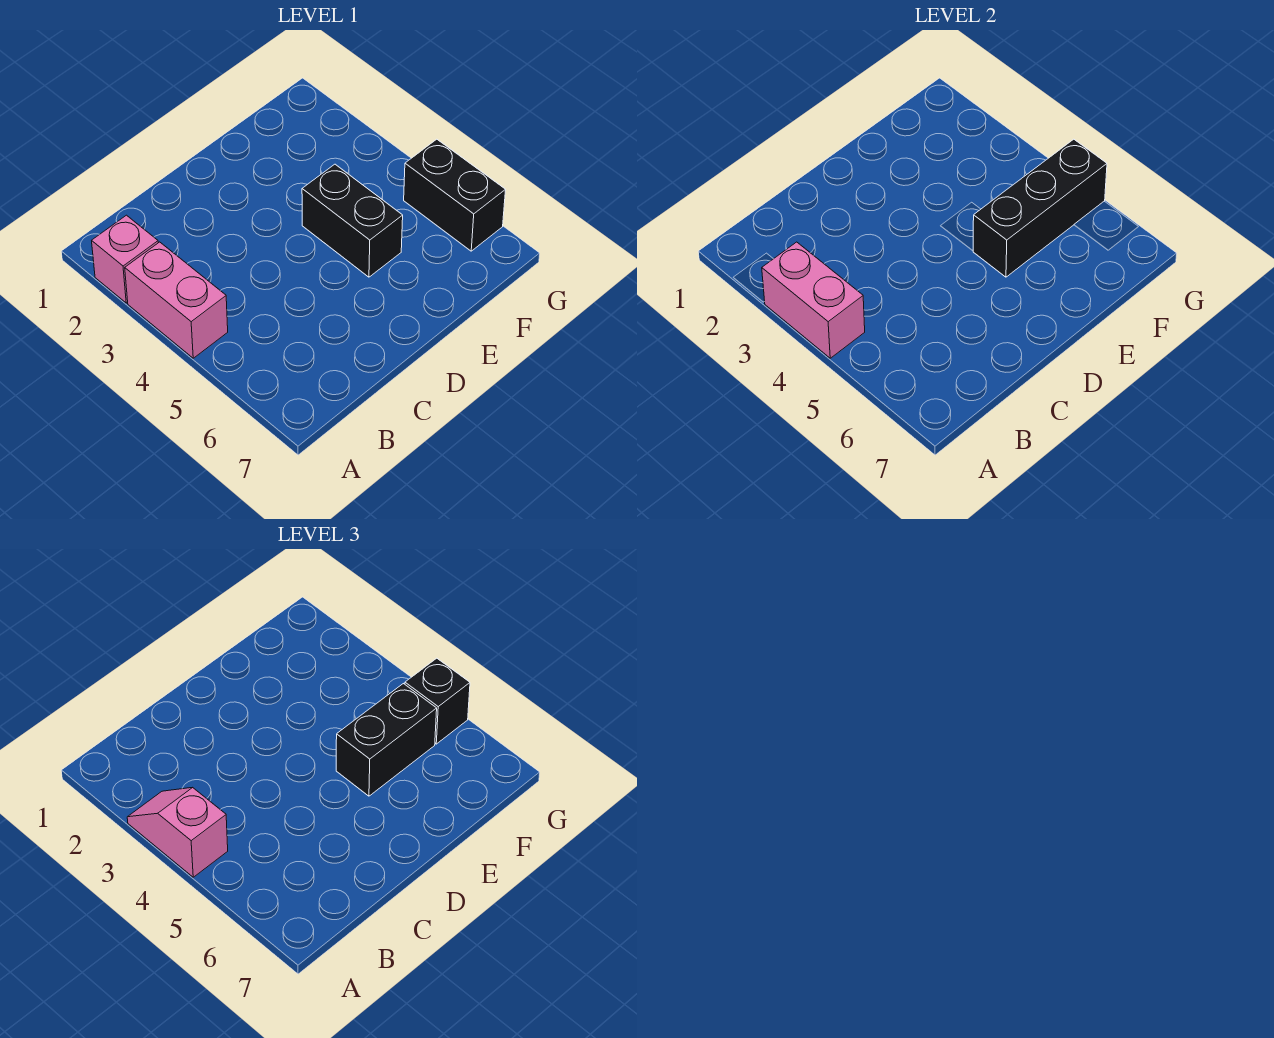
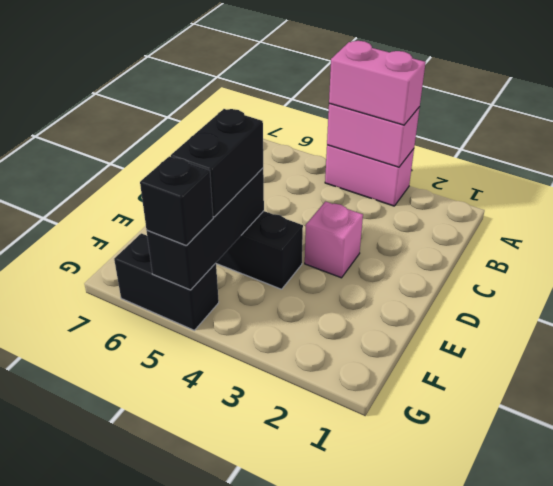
pink brick A2 level 1 -> pink brick D3 level 1
pink slope A3:A4 level 3 top 4 -> pink brick A3:A4 level 3

